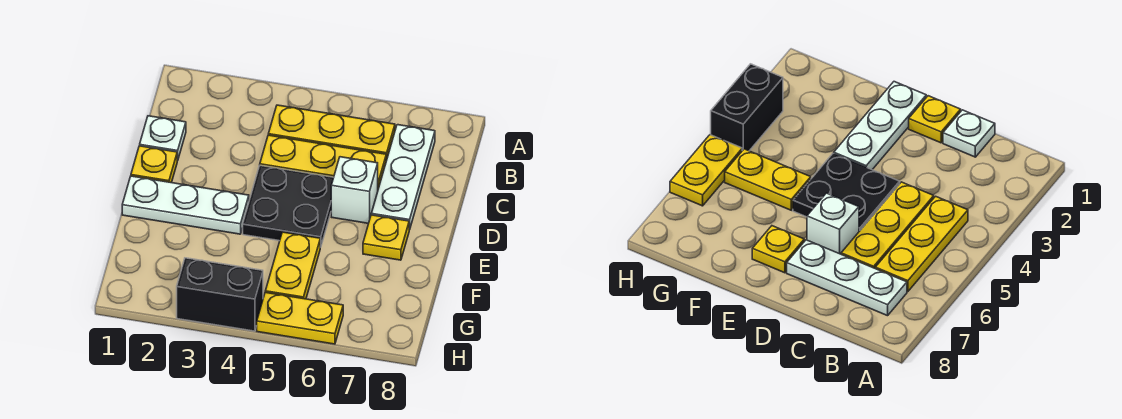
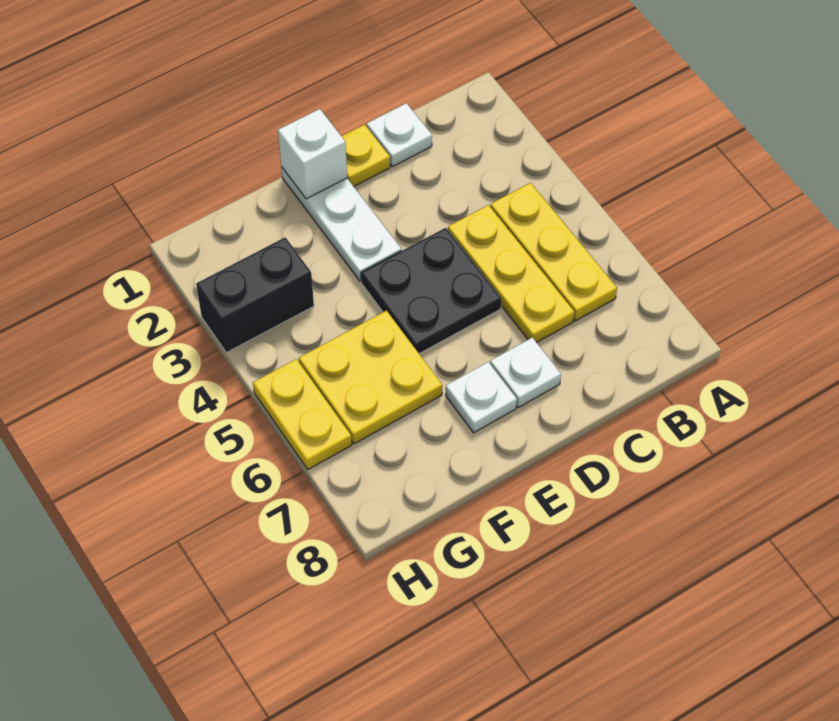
white plate B7:D7 level 1 -> white plate D7 level 1
white brick D6 level 1 -> white brick E1 level 2
yellow plate E7 level 1 -> white plate E7 level 1
yellow plate F5:G5 level 1 -> yellow plate F5:G6 level 1
black brick H3:H4 level 1 -> black brick G3:H3 level 1

